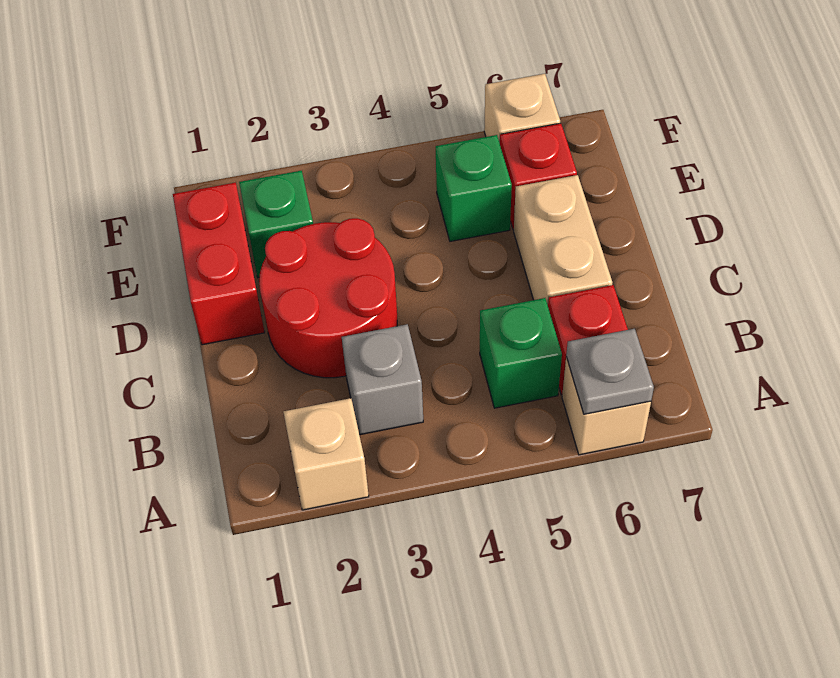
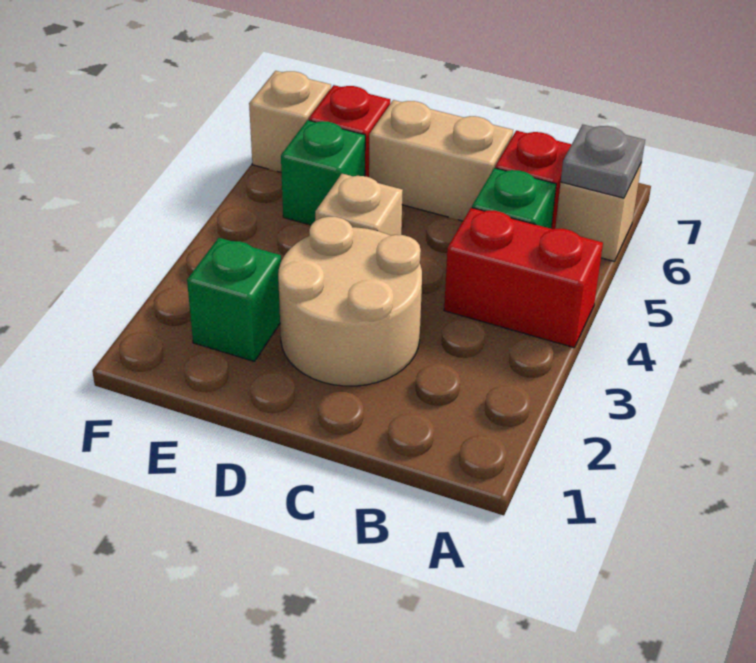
tan brick A2 level 1 -> tan brick D4 level 1
grey brick B3 level 1 -> none
red round brick C2:D3 level 1 -> tan round brick C2:D3 level 1
red brick D1:E1 level 1 -> red brick A4:B4 level 1

